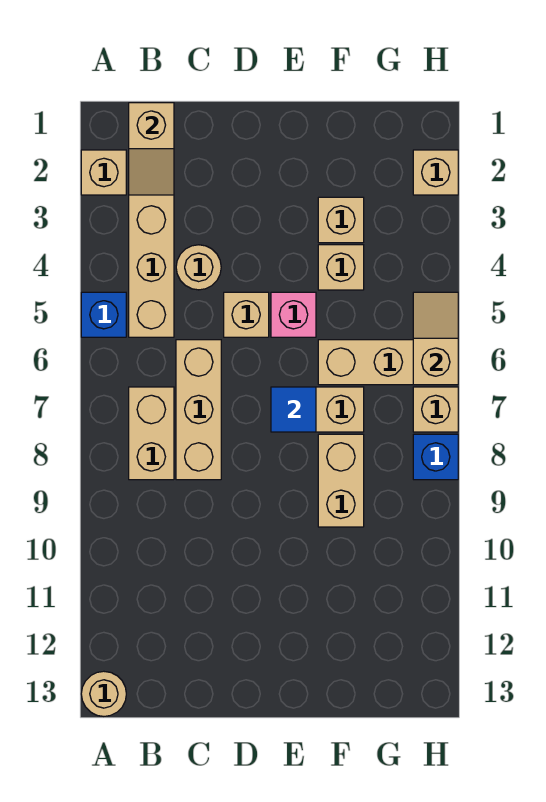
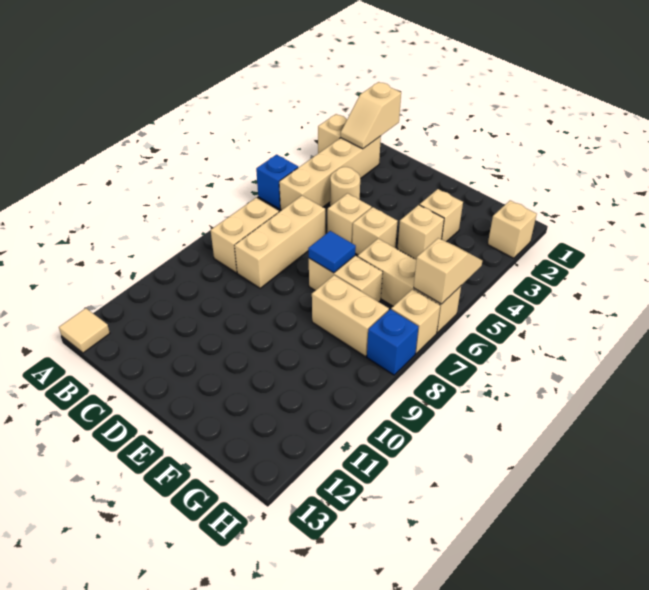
tan round brick A13 level 1 -> tan tile A13 level 1
pink brick E5 level 1 -> tan brick E5 level 1
tan brick F8:F9 level 1 -> tan brick F8:G8 level 1

